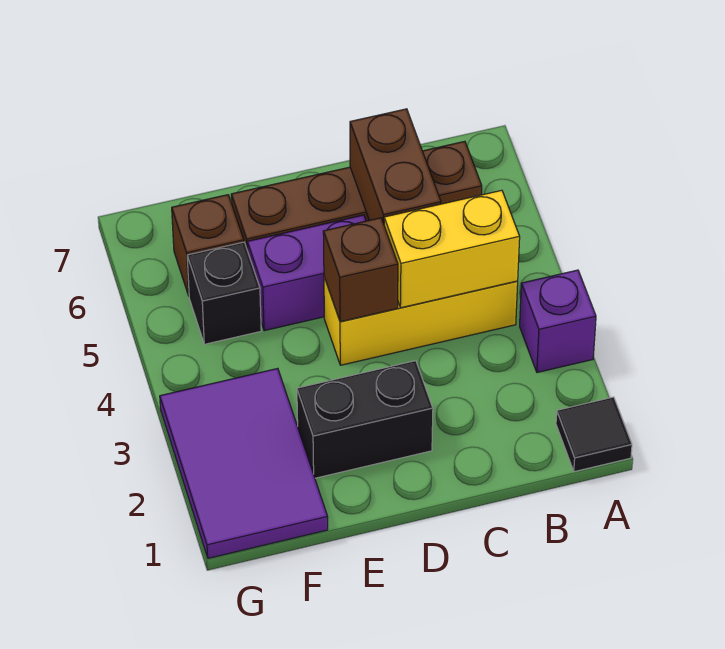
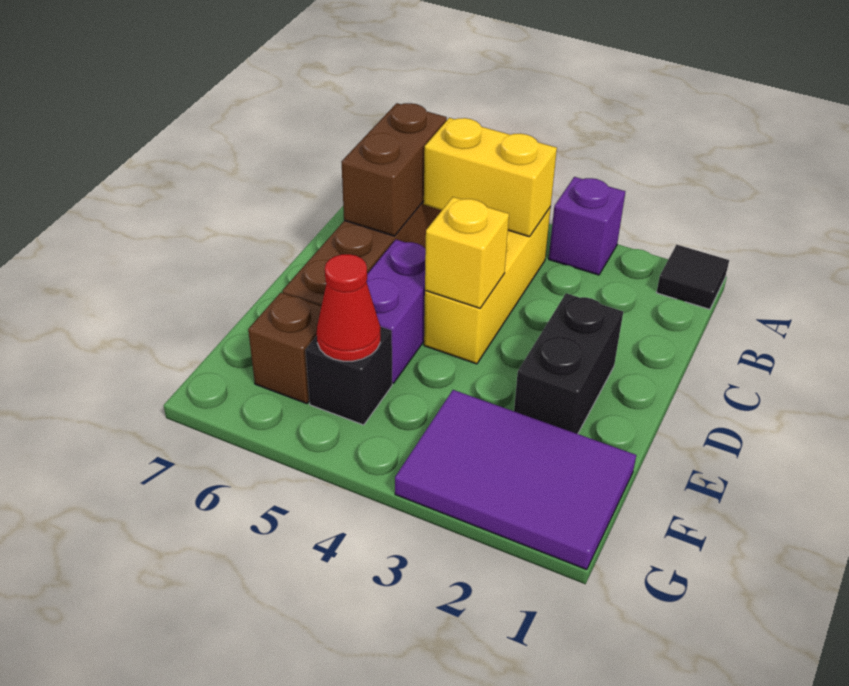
yellow brick B4:C4 level 2 -> yellow brick B4:B5 level 2
brown brick C5:C6 level 2 -> brown brick B6:C6 level 2
brown brick D4 level 2 -> yellow brick D4 level 2
none -> red cone F5 level 2

